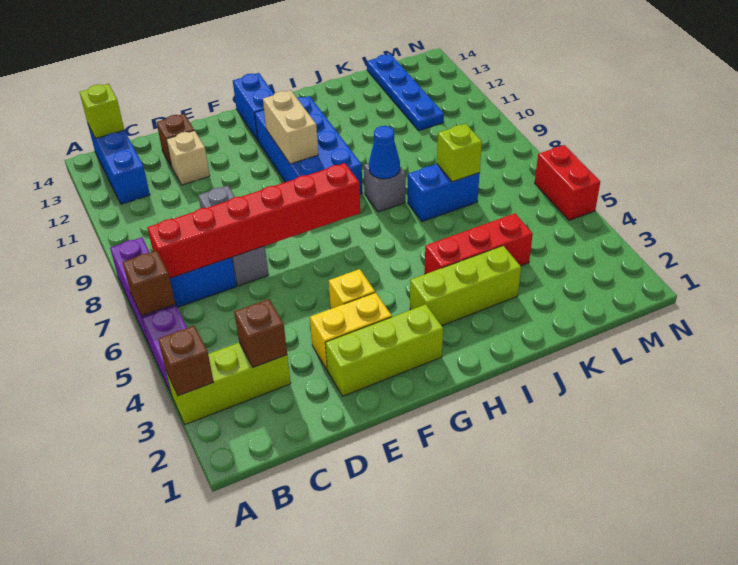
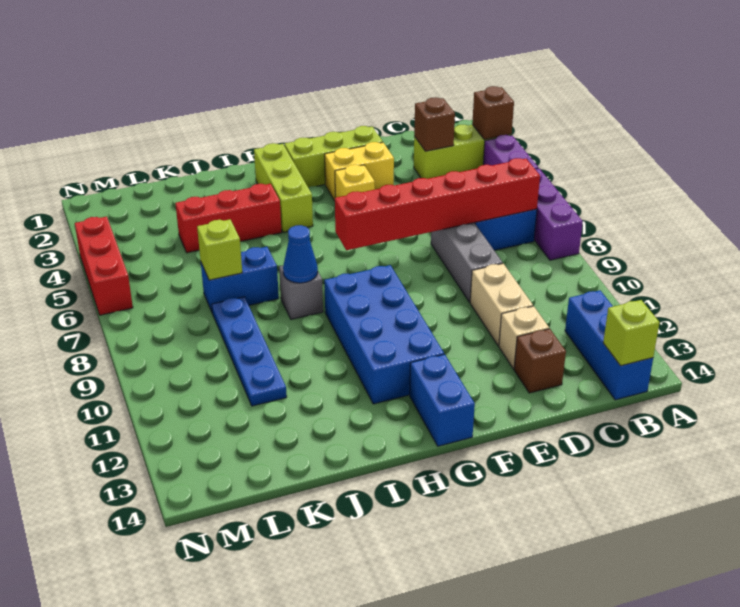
brown brick A6 level 2 -> none
tan brick G10:G11 level 2 -> tan brick D10:D11 level 1
lime brick H3:J3 level 1 -> lime brick H2:H4 level 1
blue plate L11:L14 level 1 -> blue plate K8:K11 level 1
red brick N5:N6 level 1 -> red brick N4:N6 level 1

